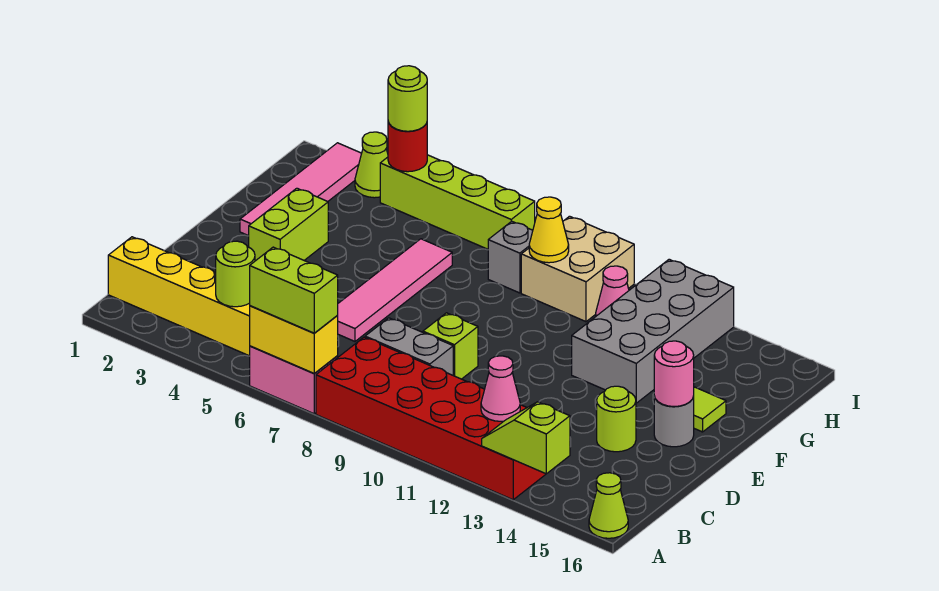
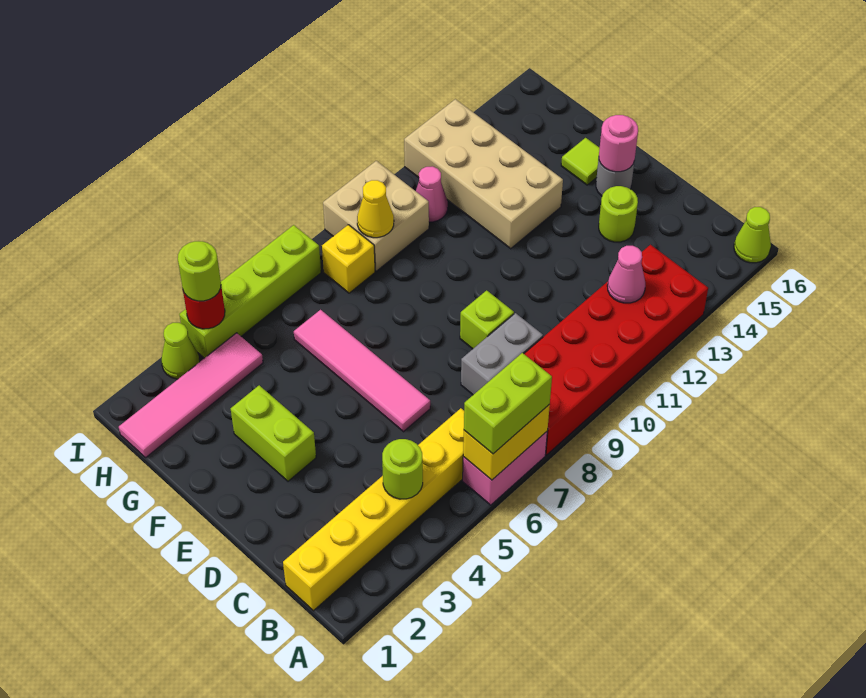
lime slope A13:A14 level 2 top 14 -> none
pink tile F2:I2 level 1 -> pink tile H1:H4 level 1
grey brick F12:I13 level 1 -> tan brick F12:I13 level 1
grey brick H8 level 1 -> yellow brick H8 level 1

